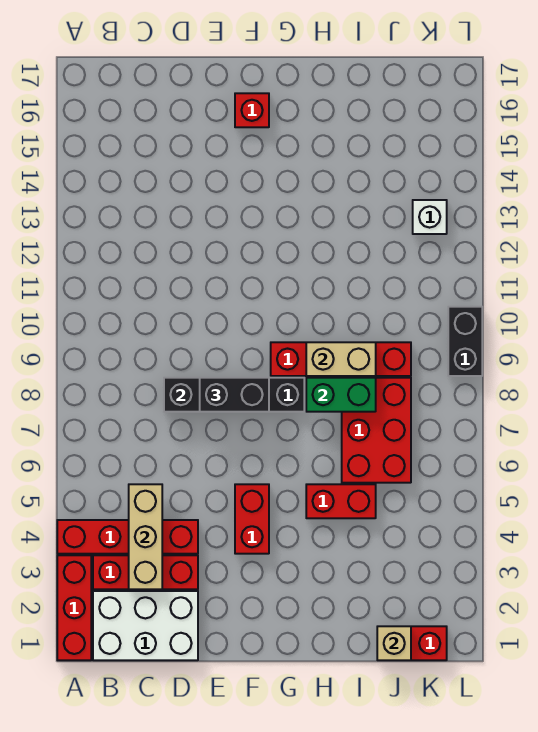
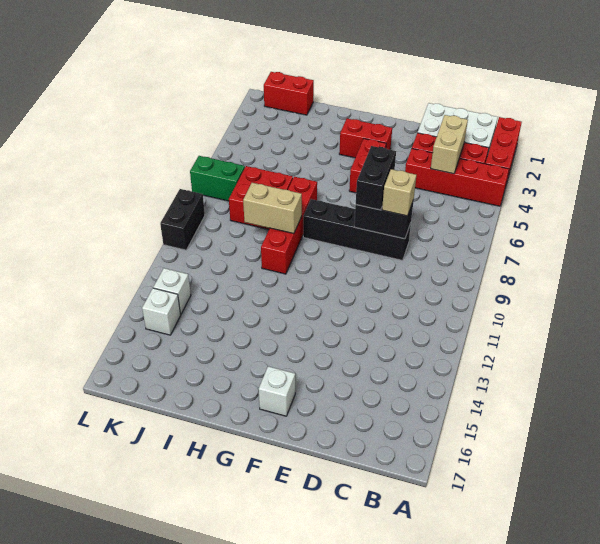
tan brick C3:C5 level 2 -> tan brick C3:C4 level 2
black brick E8:F8 level 3 -> black brick E7:E8 level 3
red brick F16 level 1 -> white brick F16 level 1
red brick G9:J9 level 1 -> red brick H7:H10 level 1
red brick H5:I5 level 1 -> red brick F3:G3 level 1
green brick H8:I8 level 2 -> green brick K7:L7 level 1
red brick I6:J8 level 1 -> red brick I7:J8 level 1
tan brick J1 level 2 -> tan brick D8 level 3
none -> white brick K14 level 1

